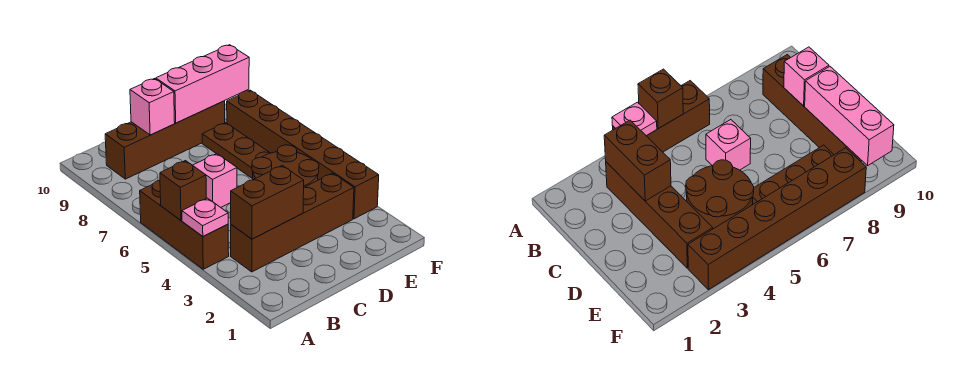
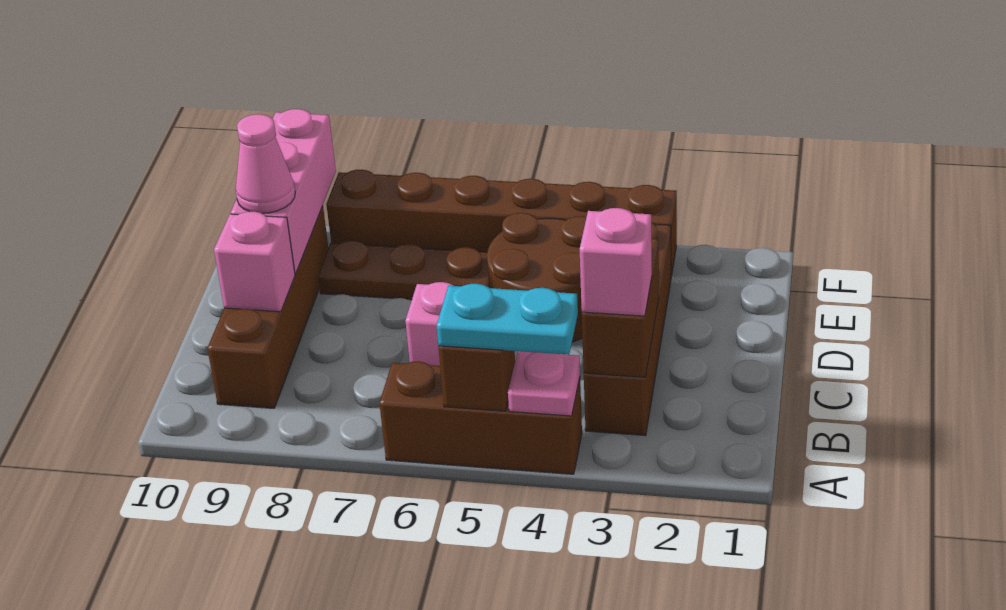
none -> cyan plate A4:A5 level 3
none -> pink brick B3 level 3
none -> pink cone D9 level 3

